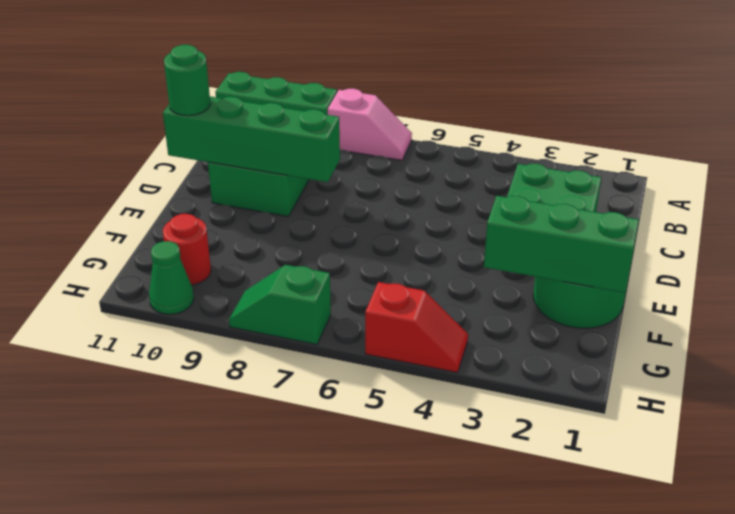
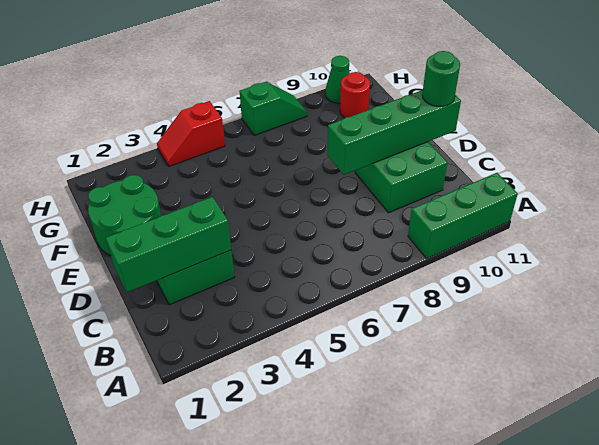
pink slope A7:A8 level 1 top 8 -> none
green brick F1:F3 level 2 -> green brick C1:C3 level 2

